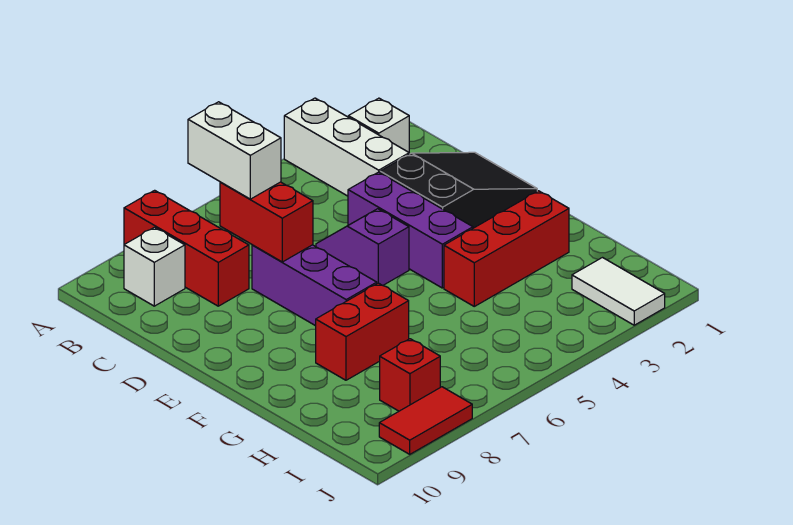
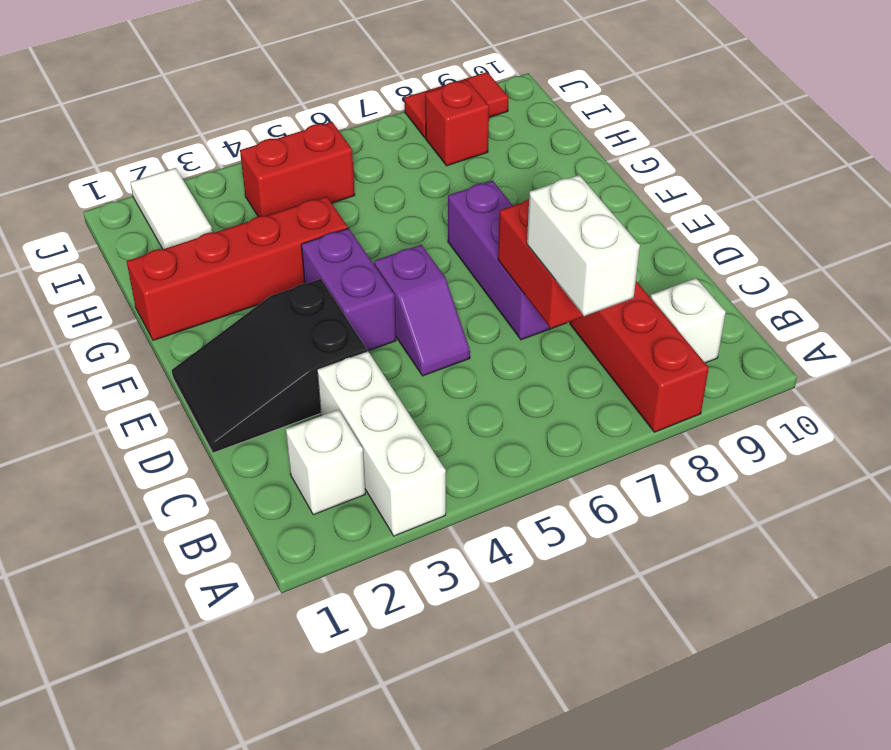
purple brick D4:F4 level 1 -> purple brick E4:F4 level 1
red brick G2:G4 level 1 -> red brick G1:G4 level 1
red brick G7:G8 level 1 -> red brick I4:I5 level 1

